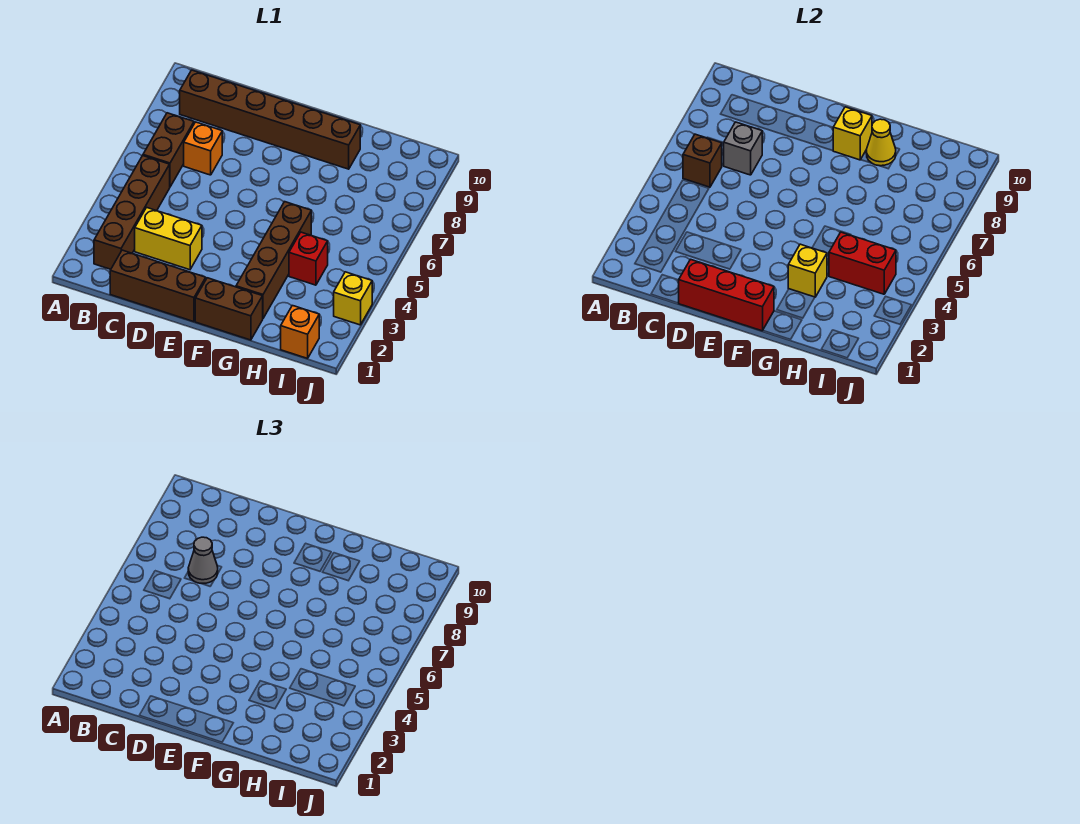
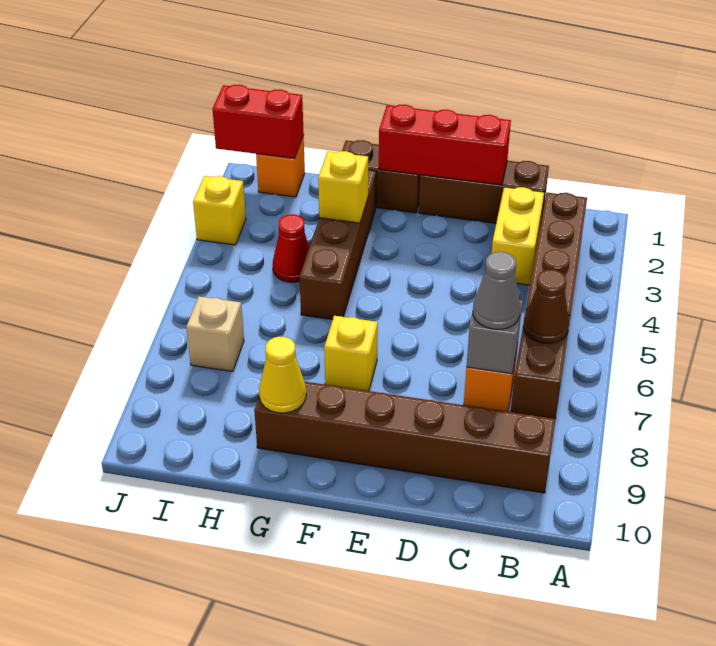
brown brick B6 level 2 -> brown cone B6 level 2
yellow brick C3:D3 level 1 -> yellow brick C2:C3 level 1
yellow brick F9 level 2 -> yellow brick F7 level 1
red brick H4 level 1 -> red cone H4 level 1
red brick H4:I4 level 2 -> red brick I1:J1 level 2
none -> tan brick I7 level 1

